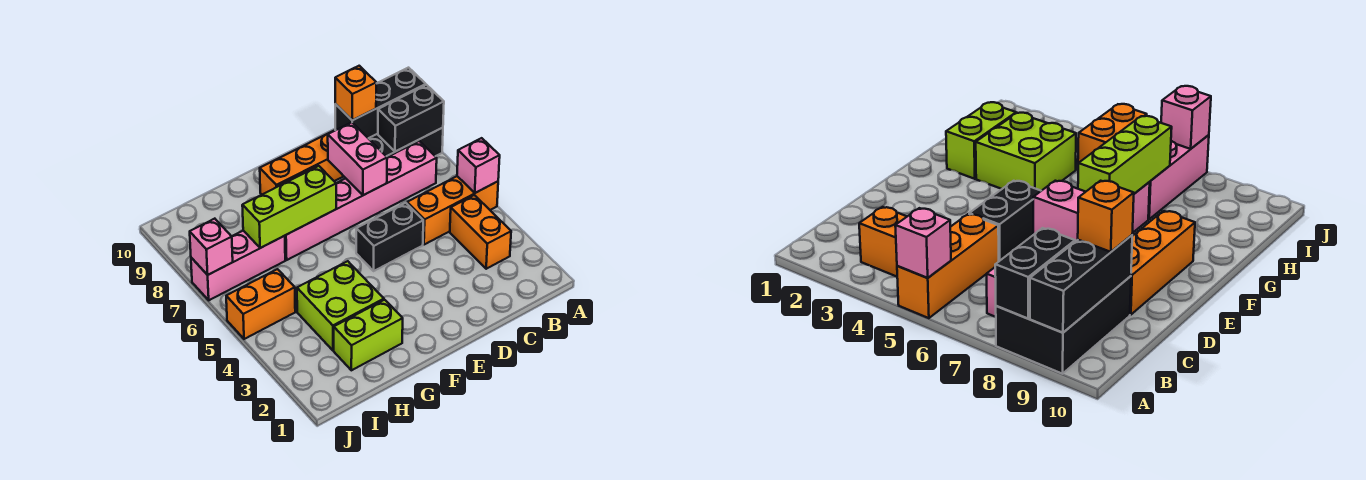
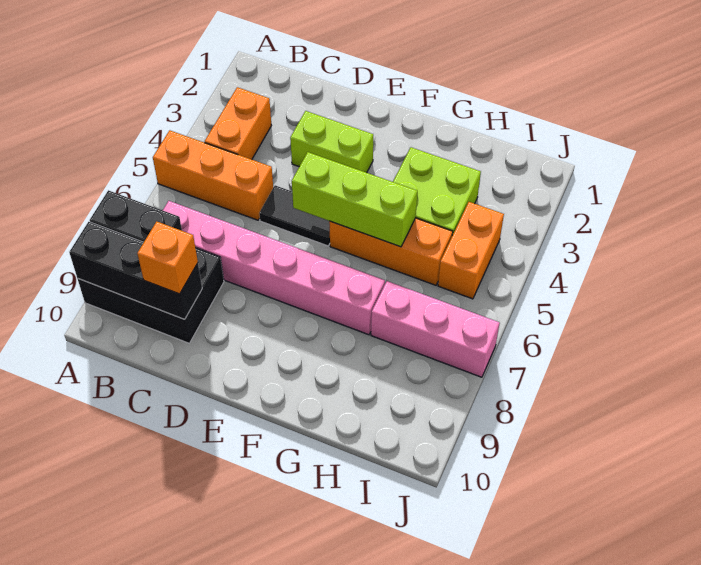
pink brick A5 level 2 -> none
black brick D5:E5 level 1 -> black tile D5:E5 level 1
pink brick D7:D8 level 2 -> none
orange brick D9:F9 level 1 -> orange brick F5:H5 level 1
lime brick F7:H7 level 2 -> lime brick E5:G5 level 2
lime brick G2:H2 level 1 -> lime brick D3:E3 level 1
orange brick I5:J5 level 1 -> orange brick I4:I5 level 1
pink brick J7 level 2 -> none

